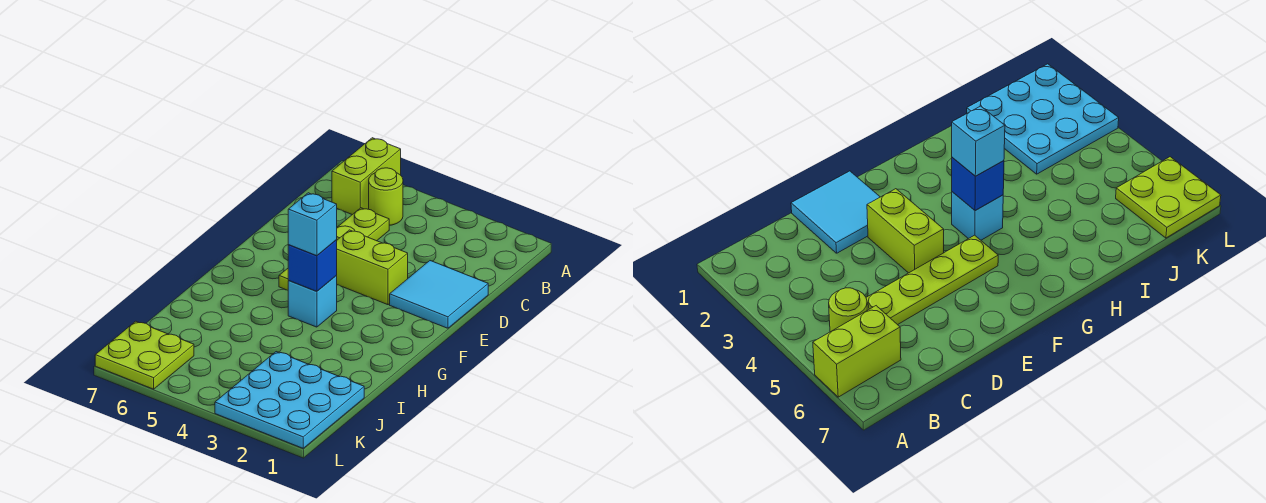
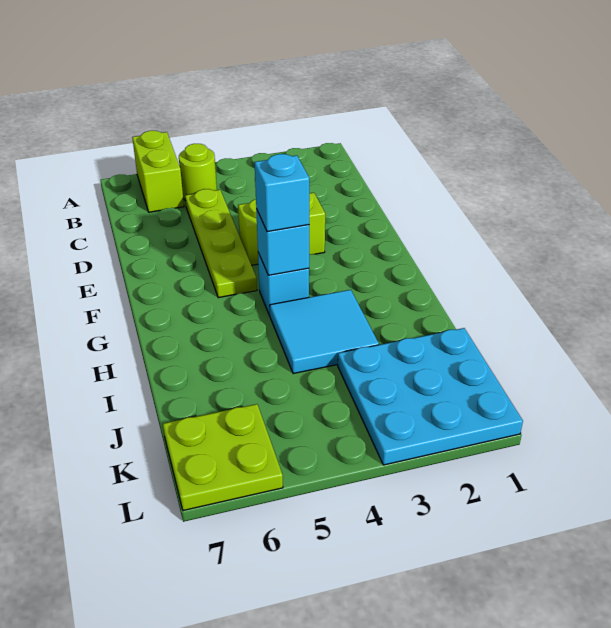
cyan tile D1:E2 level 1 -> cyan tile H3:I4 level 1
blue brick G4 level 2 -> cyan brick G4 level 2

